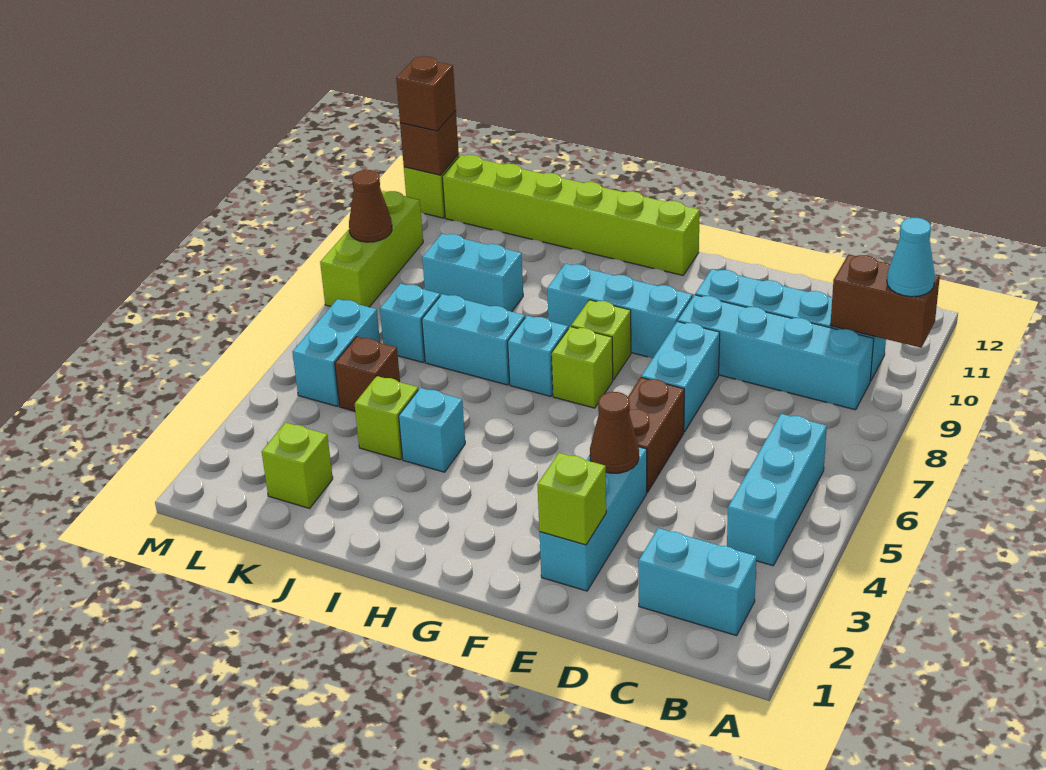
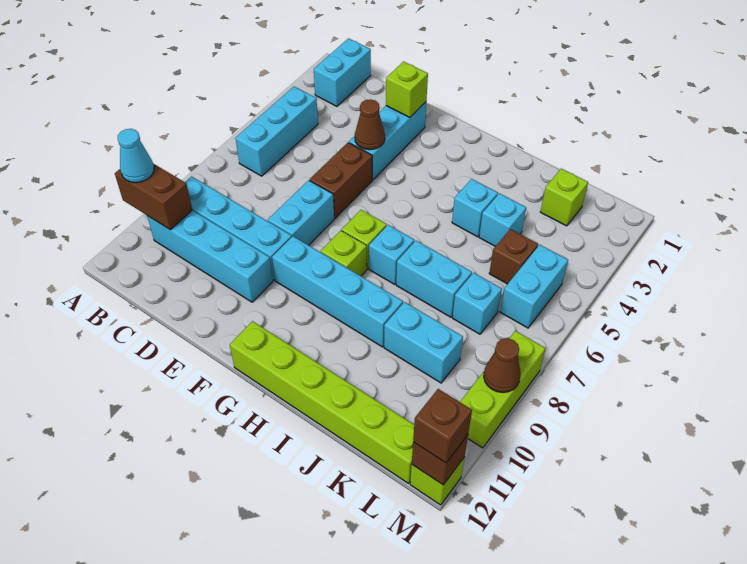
cyan brick B2:C2 level 1 -> cyan brick B1:B2 level 1
cyan brick F9:H9 level 1 -> cyan brick F9:I9 level 1
lime brick J4 level 1 -> cyan brick J4 level 1

